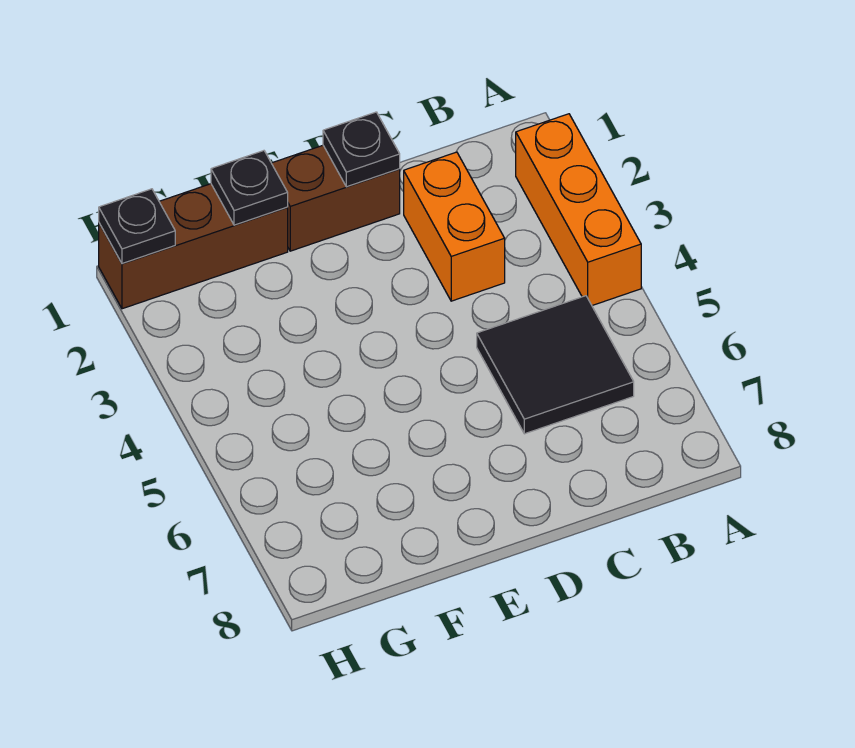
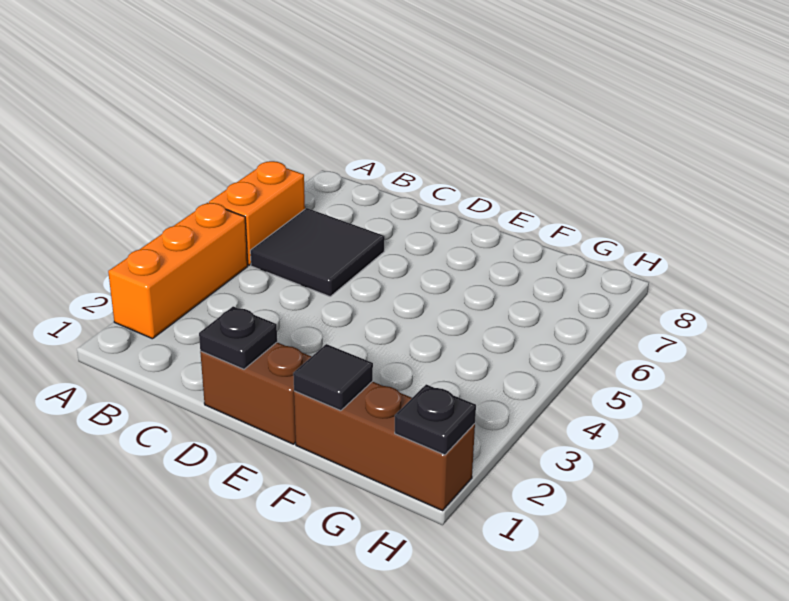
orange brick C2:C3 level 1 -> orange brick A5:A6 level 1
black plate F1 level 2 -> black tile F1 level 2

